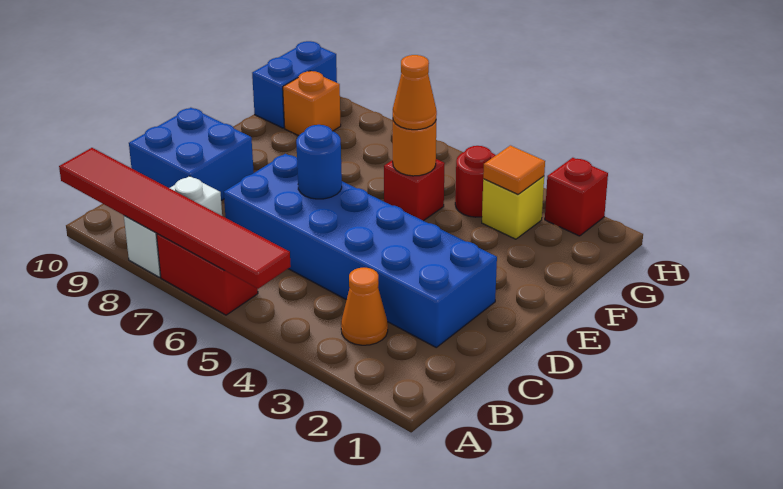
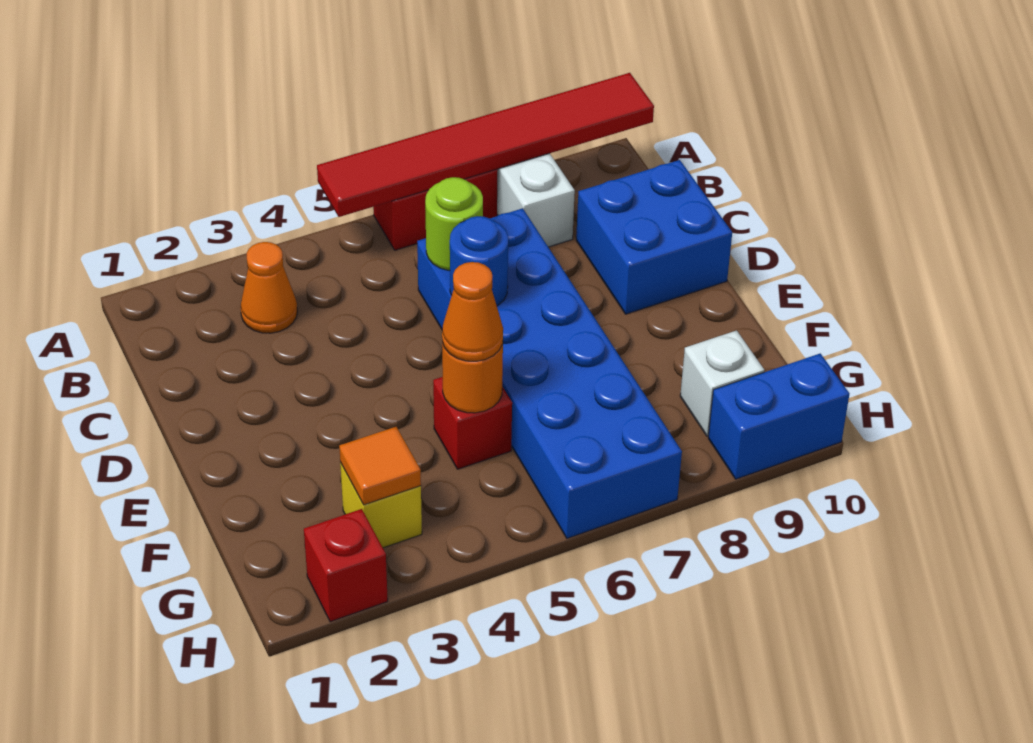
blue brick C2:D7 level 1 -> blue brick C6:H7 level 1
none -> lime round brick C6 level 2
red round brick G4 level 1 -> none
orange brick G9 level 1 -> white brick G9 level 1
blue brick G10:H10 level 1 -> blue brick H9:H10 level 1

